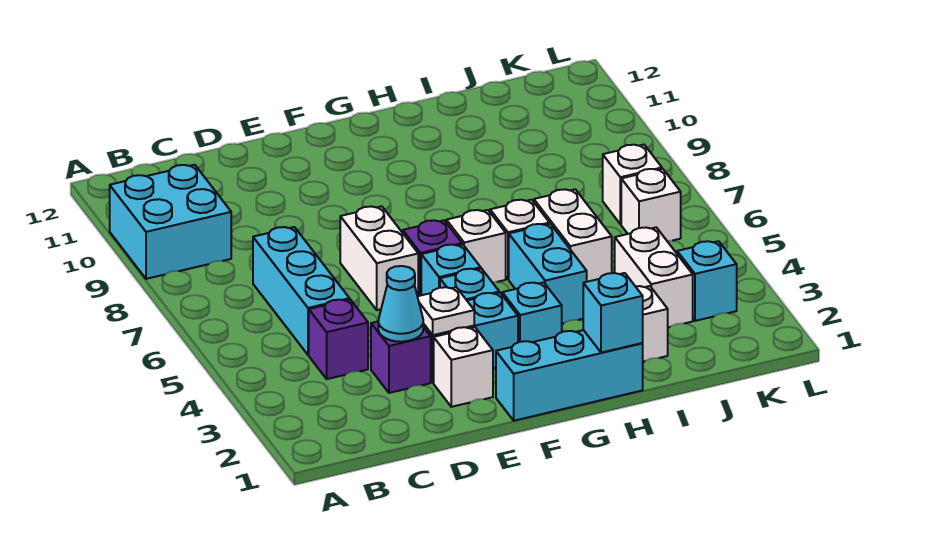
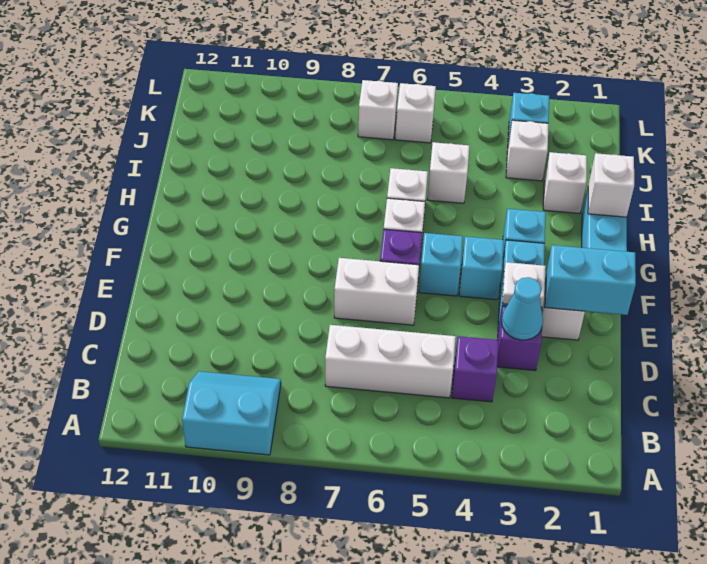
cyan brick A9:B10 level 1 -> cyan slope A9:B10 level 1 top A
cyan brick C5:C7 level 1 -> white brick C5:C7 level 1
cyan brick H1 level 2 -> white brick H1 level 2
cyan brick H4:H5 level 1 -> cyan brick E1:E2 level 2
white brick I5:I6 level 1 -> white brick I5 level 1
white brick J3:J4 level 1 -> white brick J3 level 1

